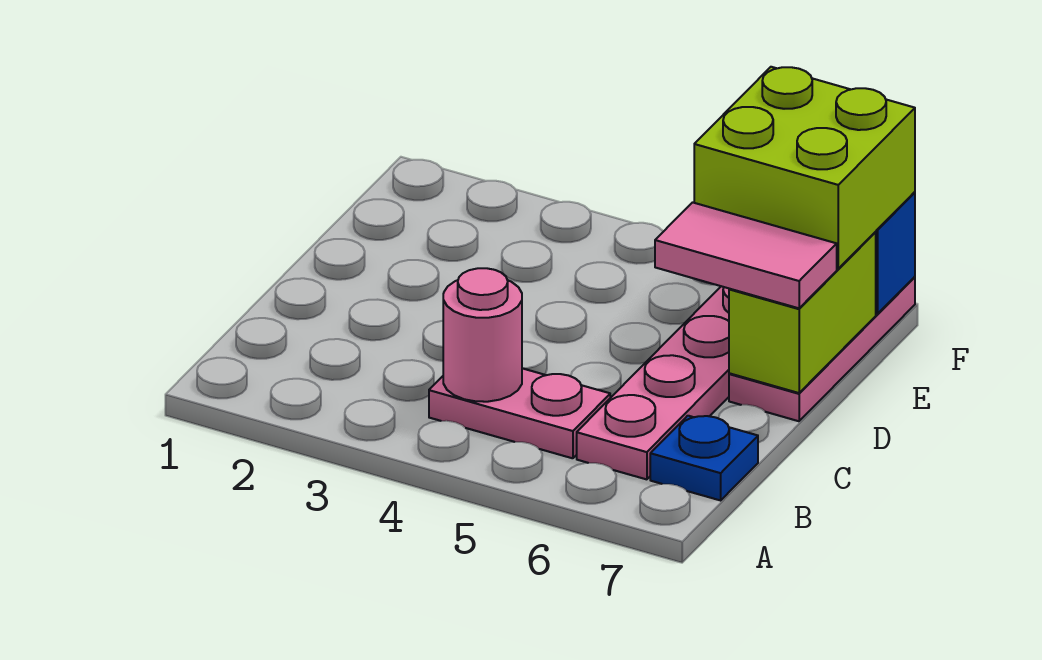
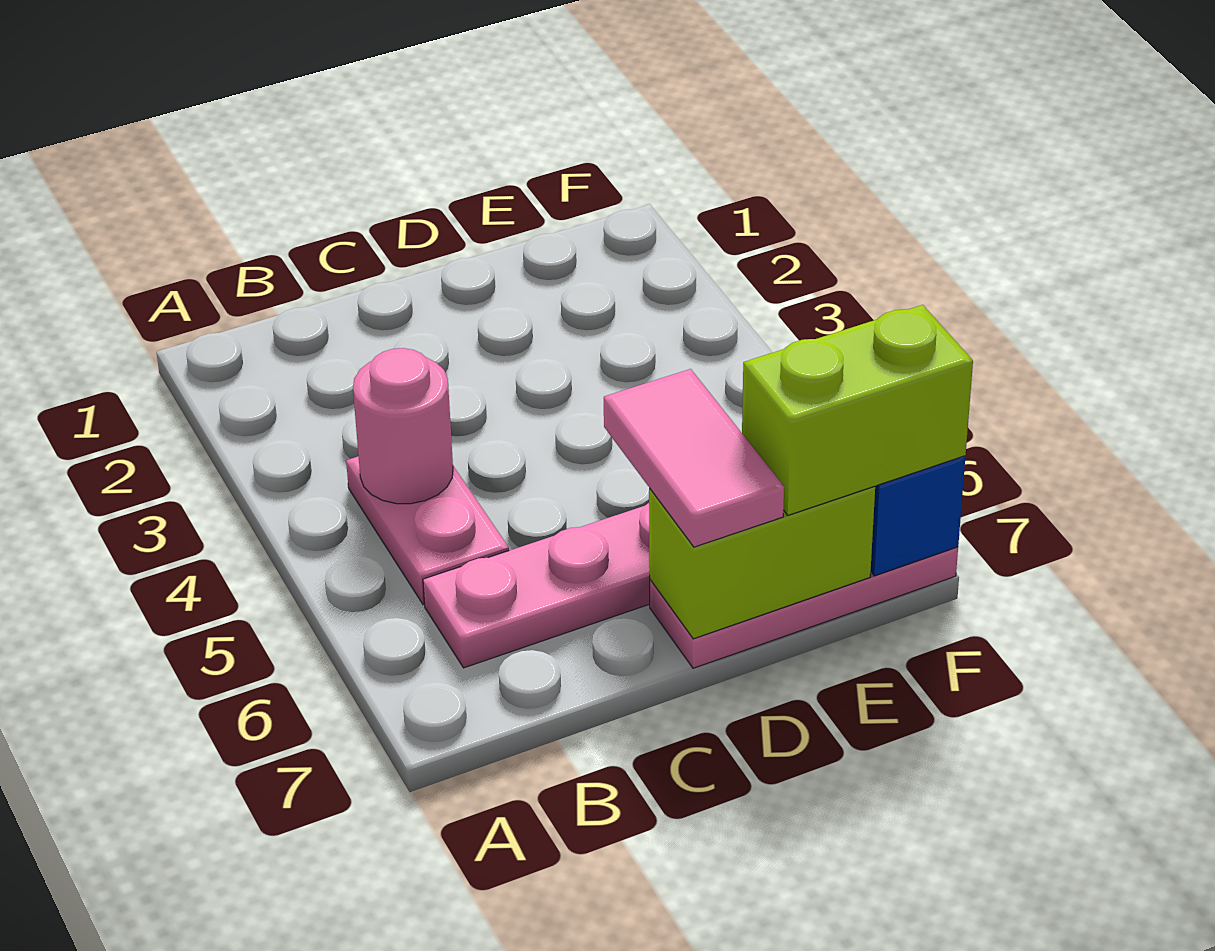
blue plate B7 level 1 -> none
lime brick E6:F7 level 3 -> lime brick E7:F7 level 3

